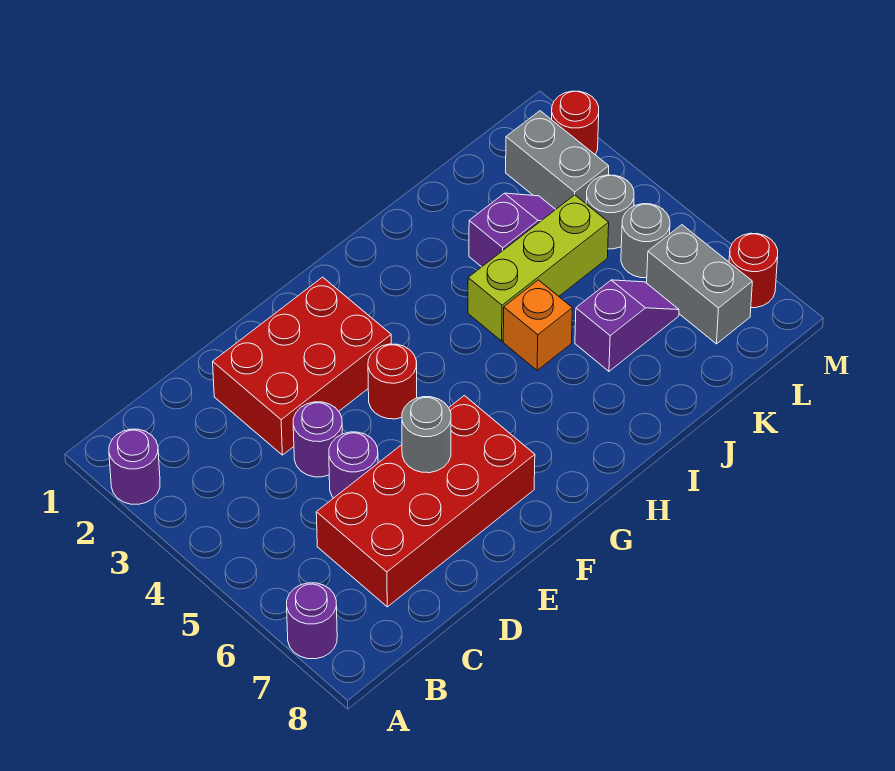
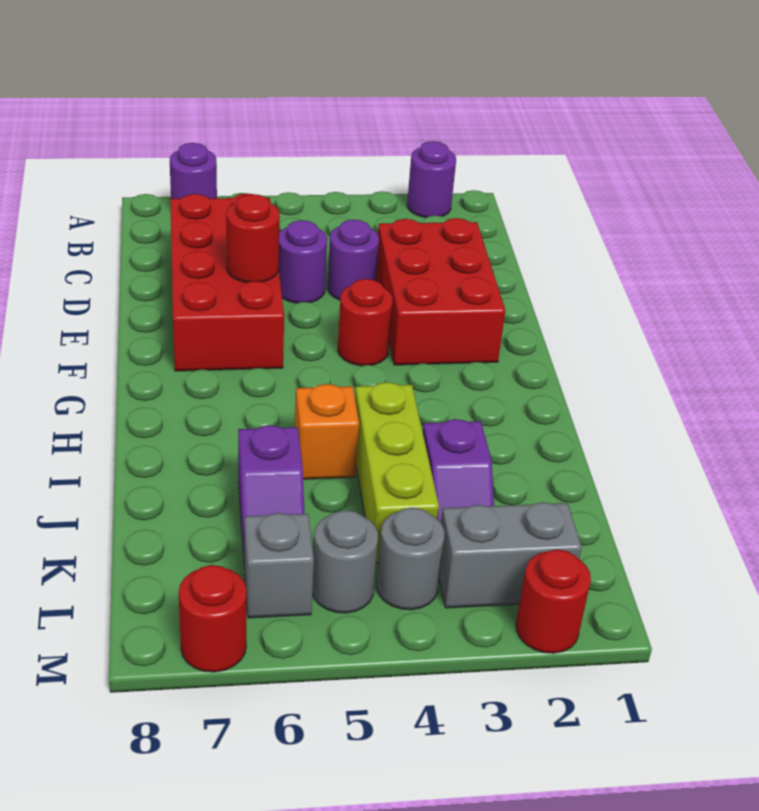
grey round brick E6 level 2 -> red round brick E6 level 2
grey brick L6:L7 level 1 -> grey brick L6 level 1

